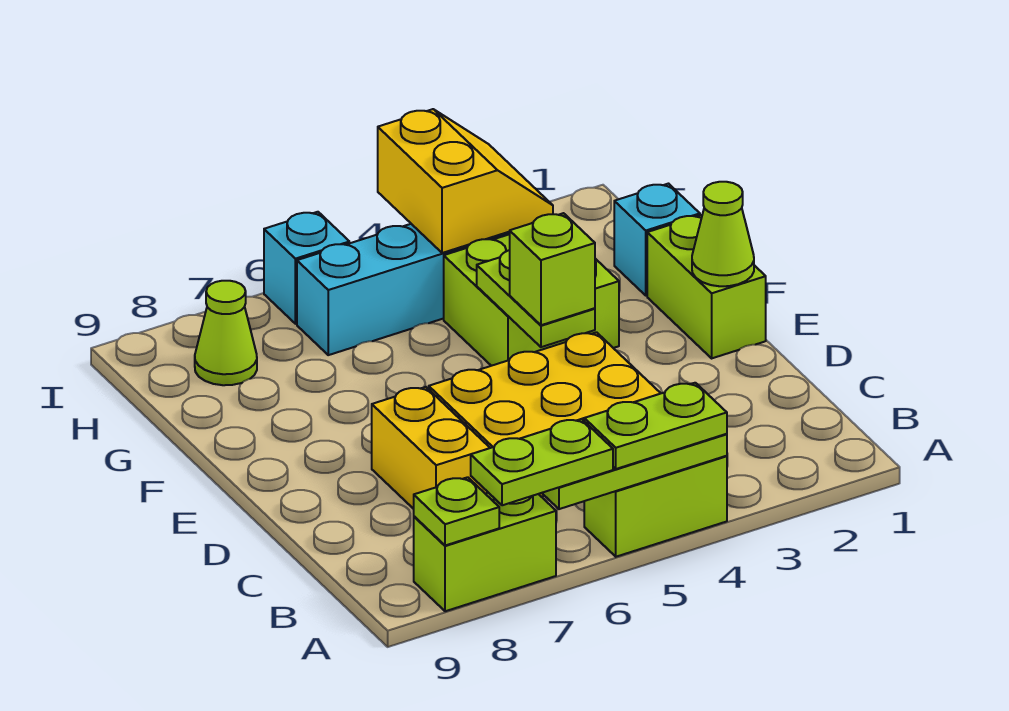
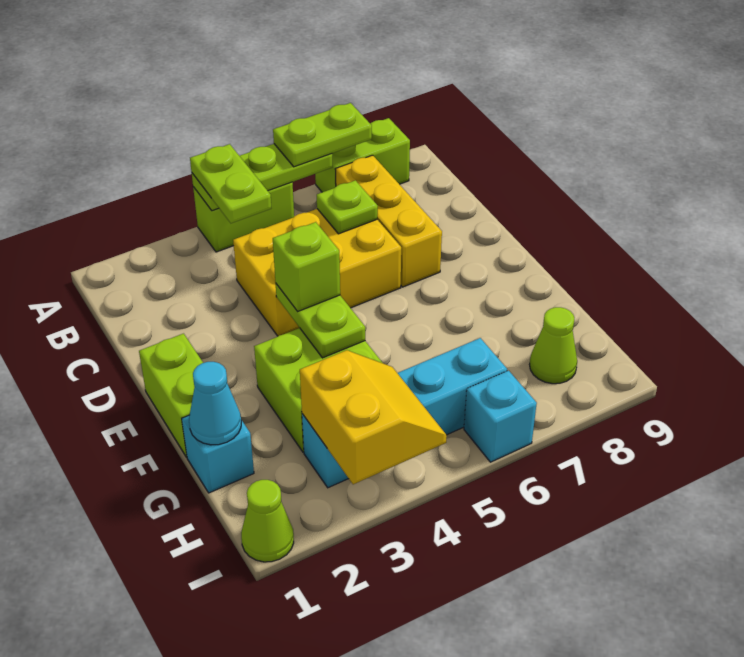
lime plate A4:A5 level 3 -> lime plate A4:B4 level 3
lime plate A8 level 2 -> lime plate C6 level 2
yellow brick C7:D7 level 1 -> yellow brick B7:D7 level 1
lime cone E1 level 2 -> lime cone I1 level 1
none -> cyan cone G1 level 2
yellow slope H3:I4 level 2 top 4 -> yellow slope H3:I4 level 2 top 3

